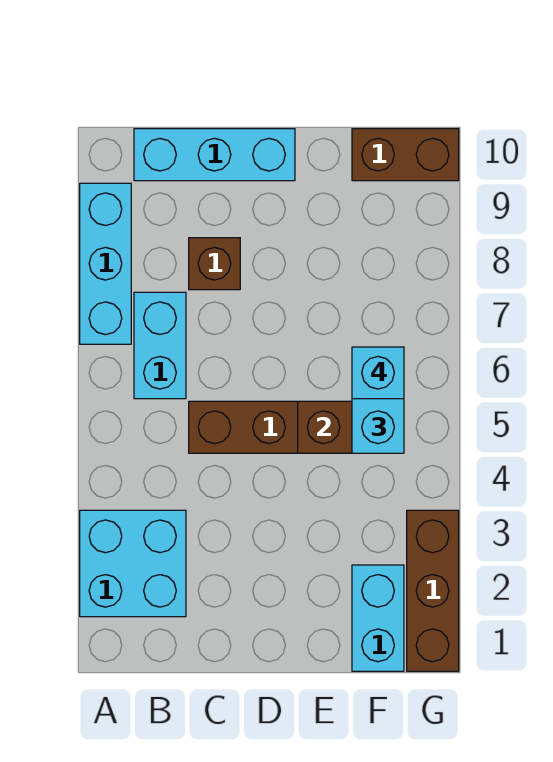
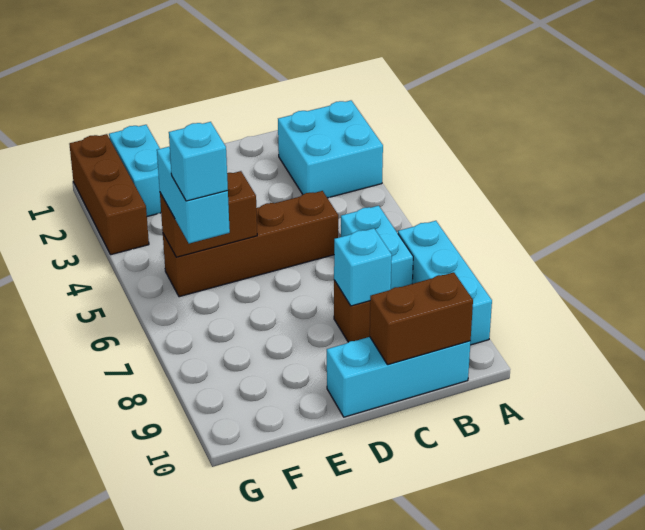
none -> cyan brick C8 level 2
brown brick F10:G10 level 1 -> brown brick B10:C10 level 2

